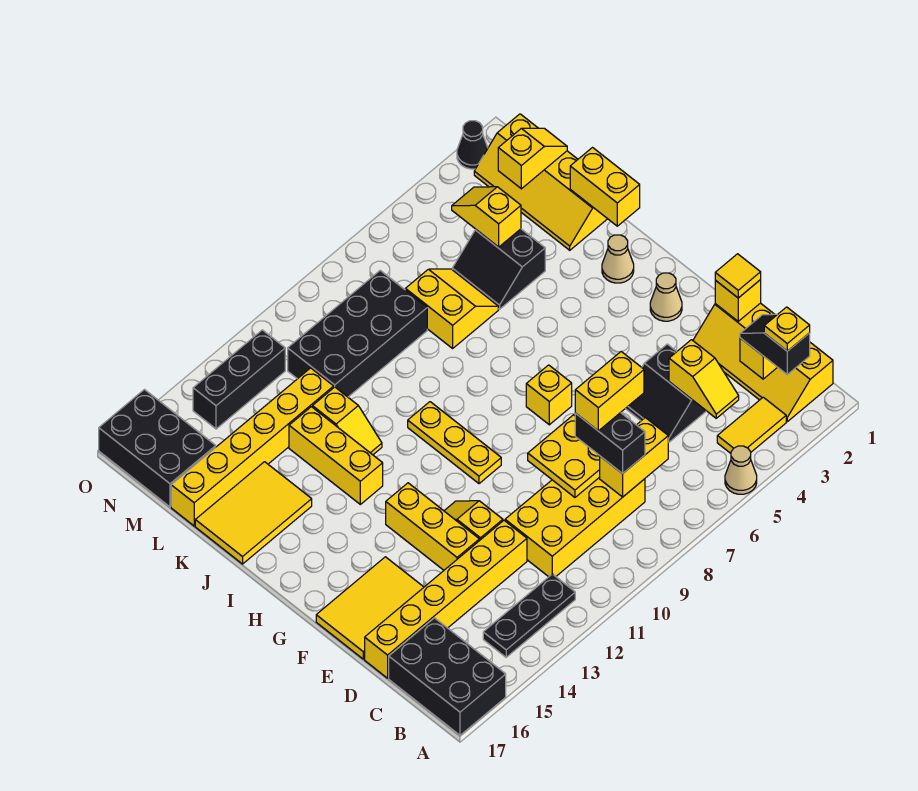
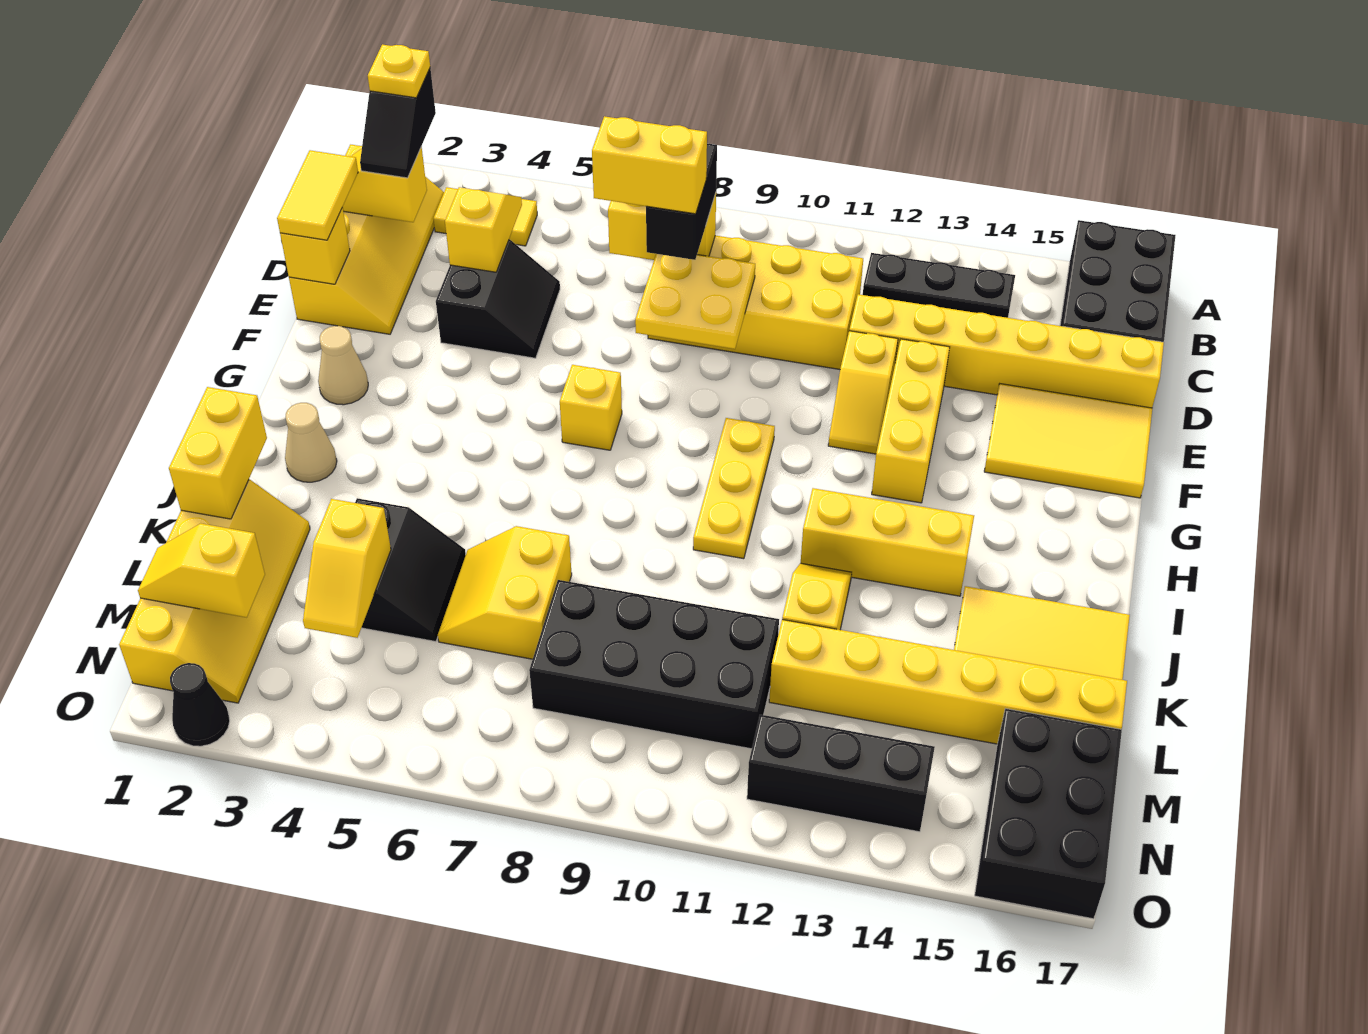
tan cone A5 level 1 -> none
yellow tile E1 level 3 -> yellow tile D1:E1 level 3
yellow brick I13:K13 level 1 -> yellow brick I12:I14 level 1

